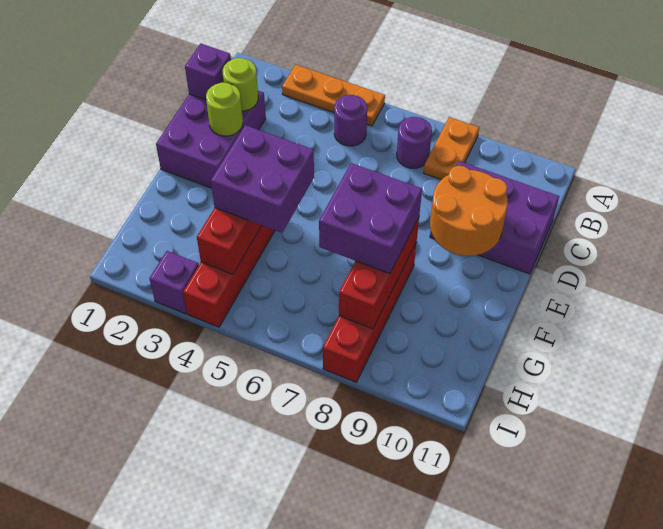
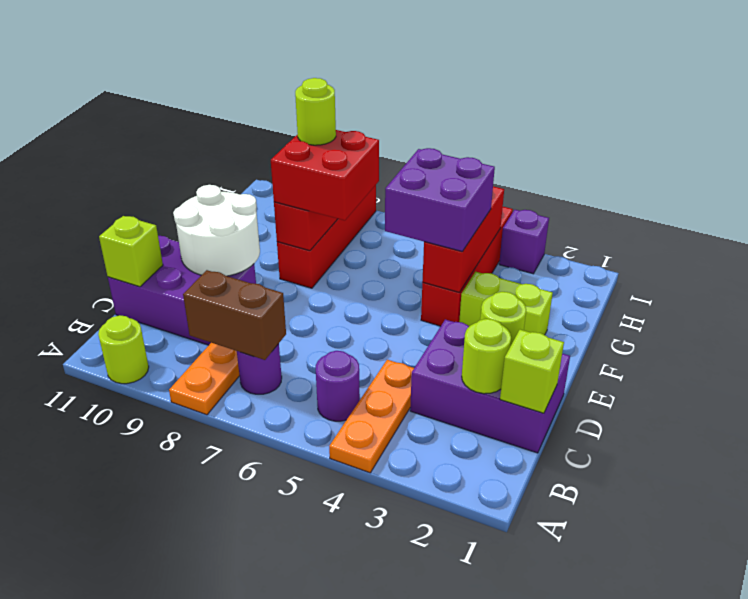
orange plate A3:A5 level 1 -> orange plate A4:C4 level 1
none -> lime round brick A10 level 1
none -> brown brick B7:B8 level 2
purple brick C1:E2 level 1 -> purple brick C1:D3 level 1
purple brick C1 level 2 -> lime brick C1 level 2
none -> lime brick C11 level 2
orange round brick D9:E10 level 2 -> white round brick D9:E10 level 2
none -> lime brick F2:F3 level 1
purple brick F7:G8 level 3 -> red brick F7:G8 level 3
none -> lime round brick G8 level 4

